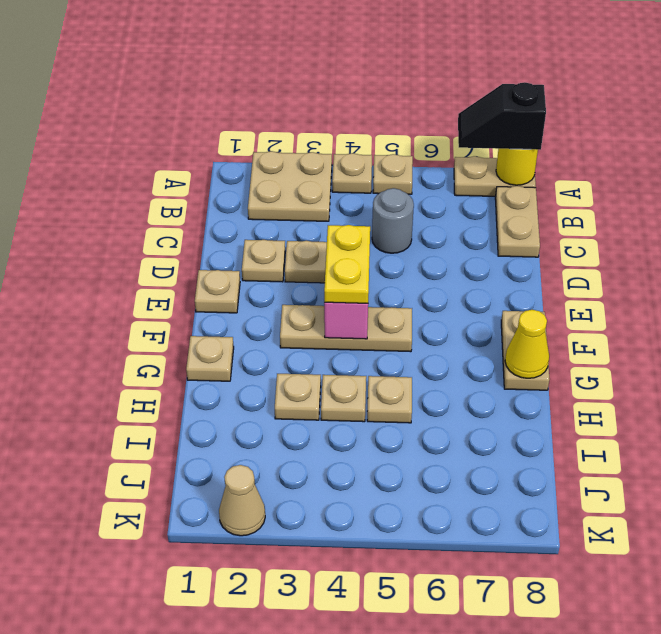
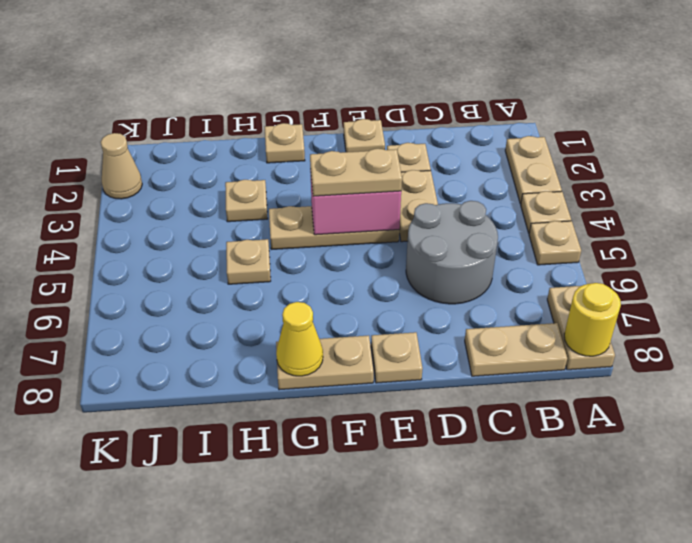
tan plate A2:B3 level 1 -> tan plate A2:A3 level 1
black slope A7:A8 level 3 top 8 -> none
grey round brick C5 level 1 -> grey round brick C5:D6 level 1
yellow plate E4:F4 level 3 -> tan plate E4:F4 level 3
tan plate F3:F5 level 1 -> tan plate E4:G4 level 1
tan plate H4 level 1 -> tan plate E8 level 1

